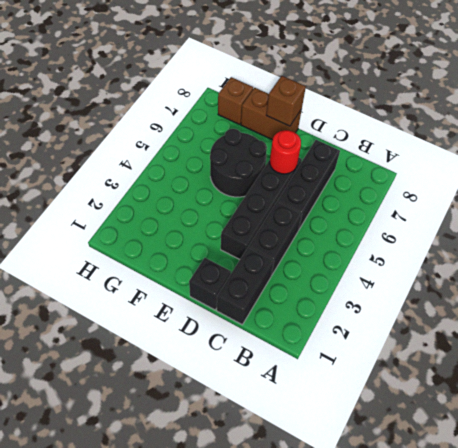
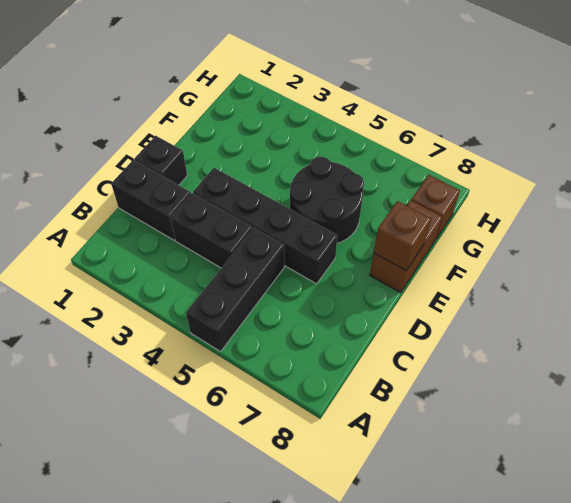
black brick C5:C7 level 1 -> black brick A5:C5 level 1
red round brick D6 level 2 -> none

